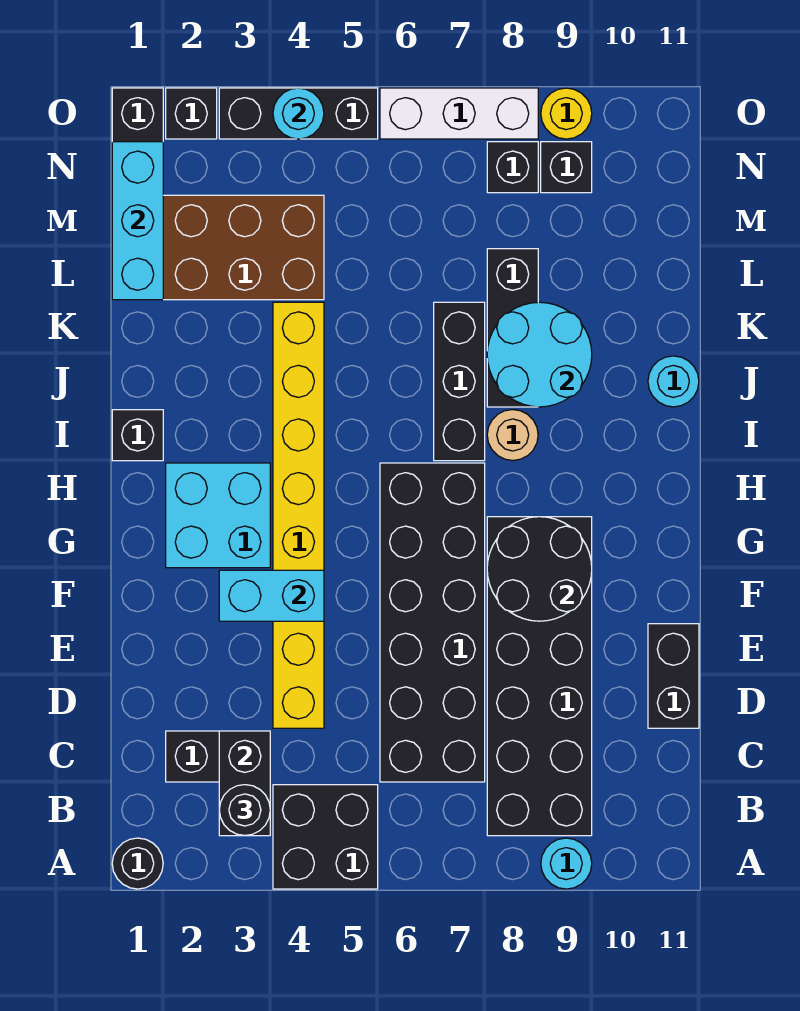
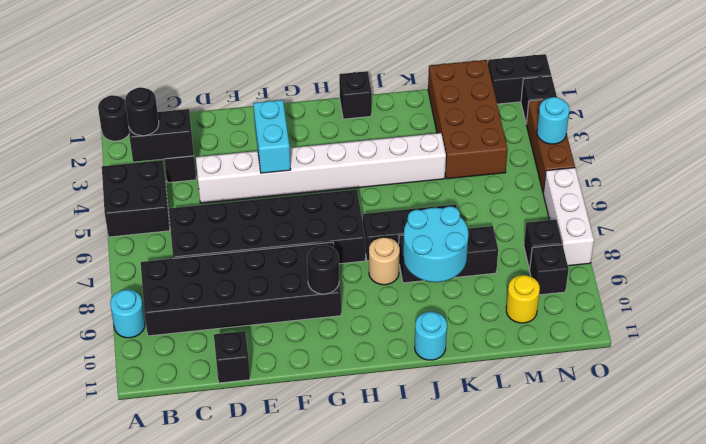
yellow brick D4:K4 level 1 -> white brick D4:K4 level 1
black brick D11:E11 level 1 -> black brick D11 level 1
black round brick F8:G9 level 2 -> black round brick G9 level 2
cyan brick G2:H3 level 1 -> none
cyan brick L1:N1 level 2 -> none
black brick O3:O5 level 1 -> brown brick O3:O5 level 1
yellow round brick O9 level 1 -> yellow round brick M10 level 1

